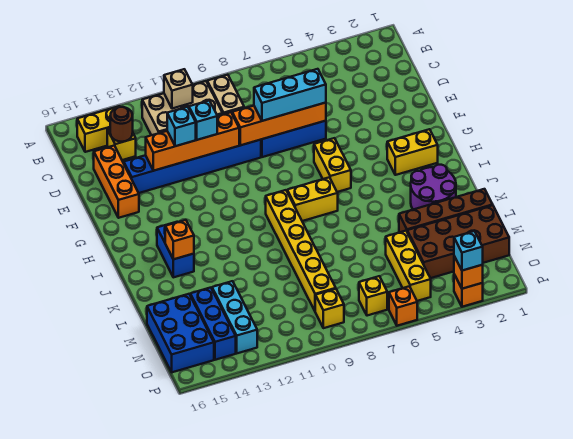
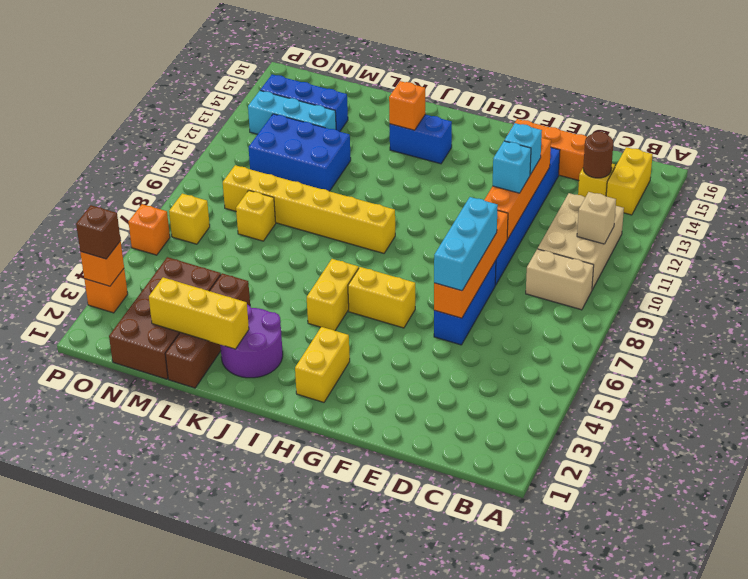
yellow brick I7:I8 level 1 -> yellow brick I5:I6 level 1
yellow brick M5:O5 level 1 -> yellow brick K2:M2 level 2
blue brick M15:O16 level 1 -> blue brick L11:N12 level 1
yellow brick O9 level 1 -> yellow brick M8 level 1
cyan brick P3 level 3 -> brown brick P3 level 3

